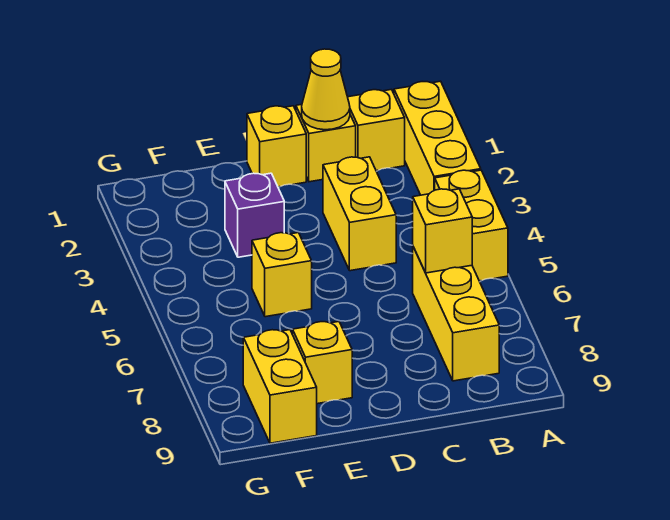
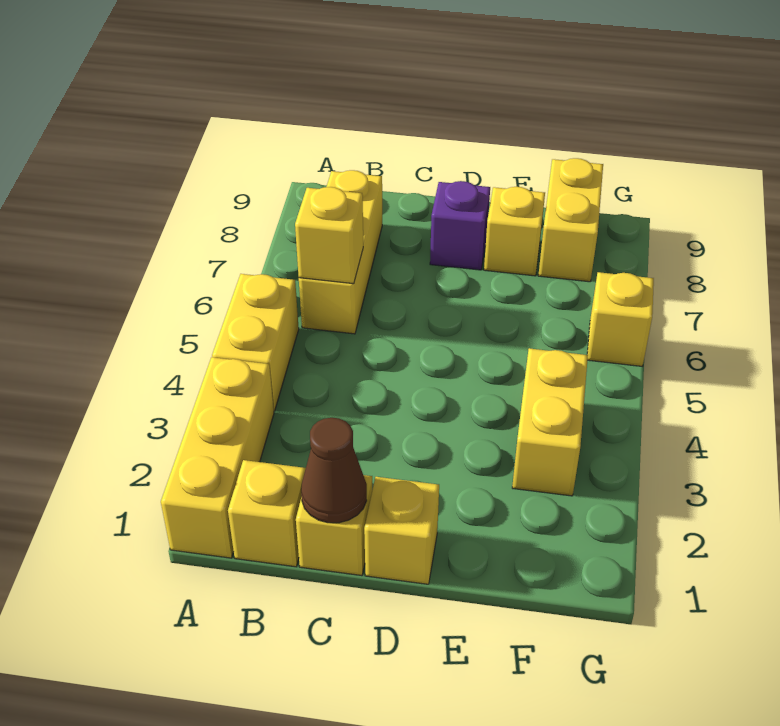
yellow cone C1 level 2 -> brown cone C1 level 2
yellow brick C3:C4 level 1 -> yellow brick F3:F4 level 1
purple brick E3 level 1 -> purple brick D8 level 1
yellow brick E5 level 1 -> yellow brick G6 level 1

